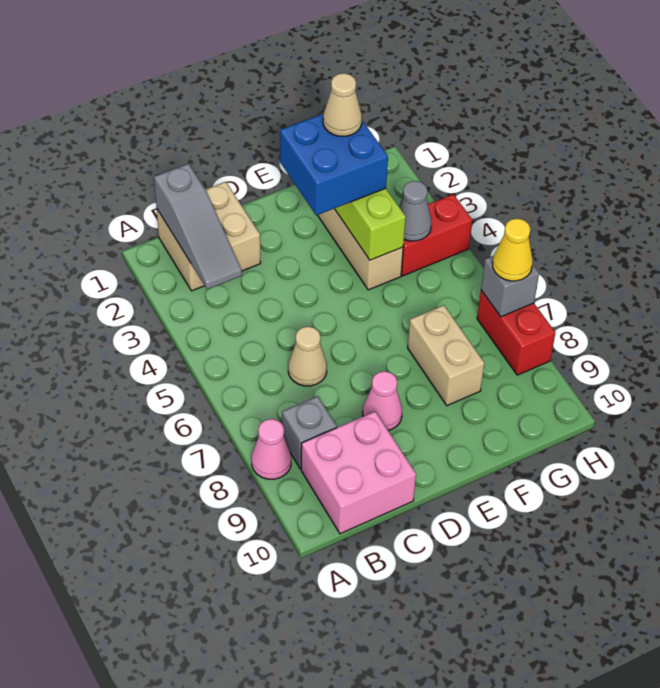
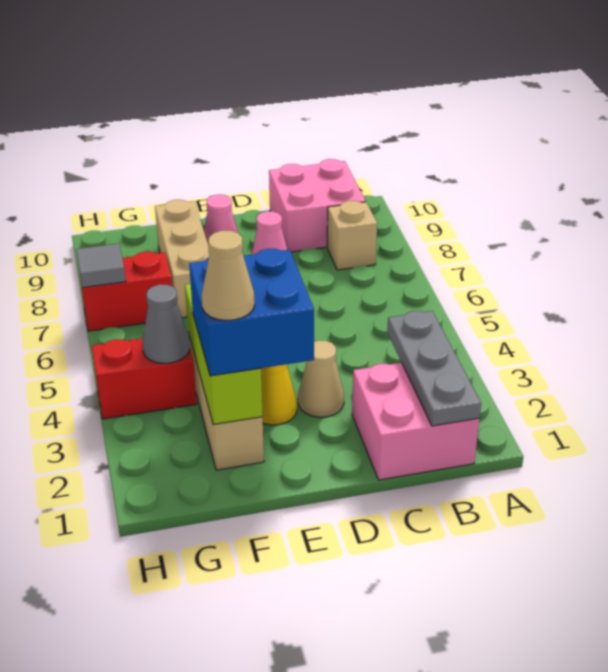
pink cone A8 level 1 -> pink cone E9 level 1
tan brick B1:C2 level 1 -> pink brick B1:C2 level 1
grey slope B1:B3 level 2 top 1 -> grey plate B1:B3 level 2
grey brick B8 level 1 -> tan brick B8 level 1
tan cone C6 level 1 -> tan cone D3 level 1
tan brick F7:F8 level 1 -> tan brick F7:F9 level 1
red brick H7:H8 level 1 -> red brick G7:H7 level 1
grey brick H7 level 2 -> grey tile H7 level 2
yellow cone H7 level 3 -> yellow cone E3 level 1

